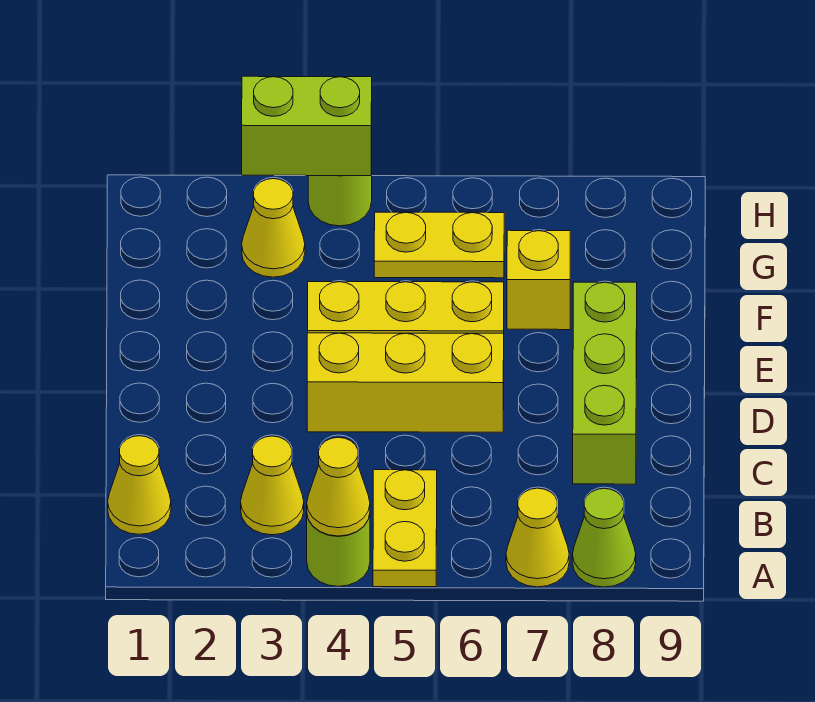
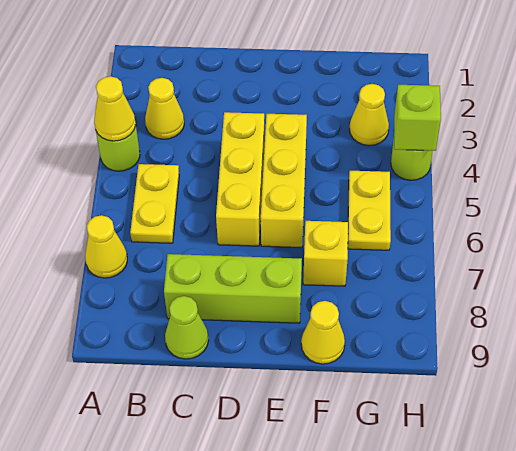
yellow plate A5:B5 level 1 -> yellow plate B5:B6 level 1
lime cone A8 level 1 -> lime cone C9 level 1
yellow cone B1 level 1 -> yellow cone F9 level 1
lime brick H3:H4 level 2 -> lime brick H4 level 2

